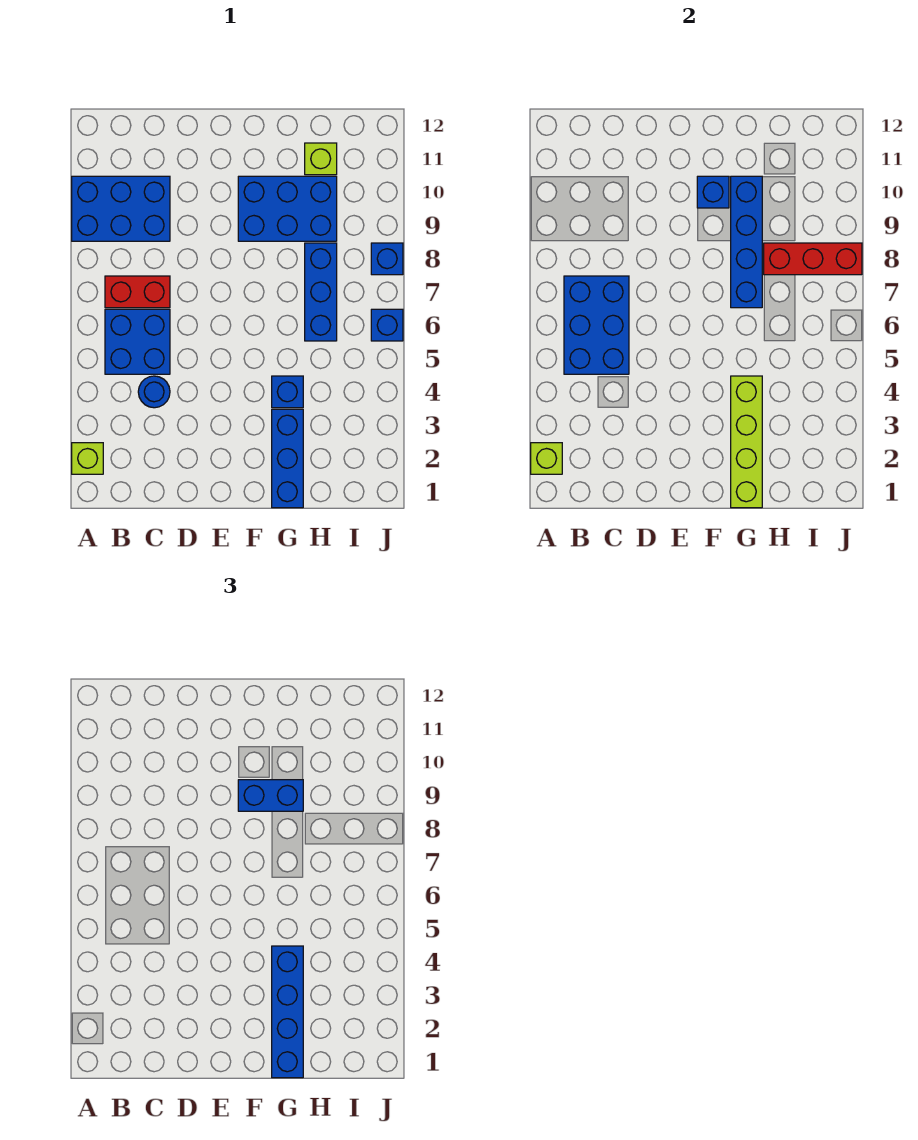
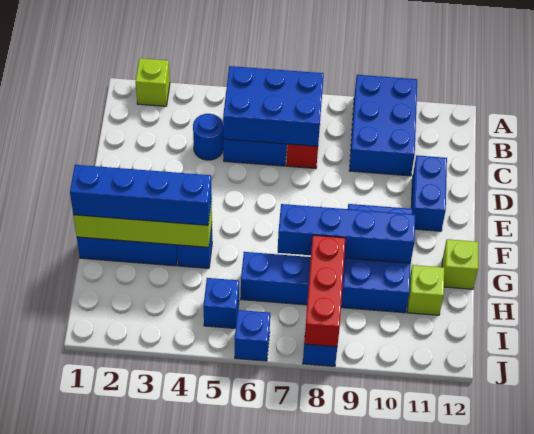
lime brick A2 level 2 -> lime brick G12 level 1
blue brick F9:G9 level 3 -> blue brick D11:E11 level 1
blue brick F10 level 2 -> blue brick I5 level 1

